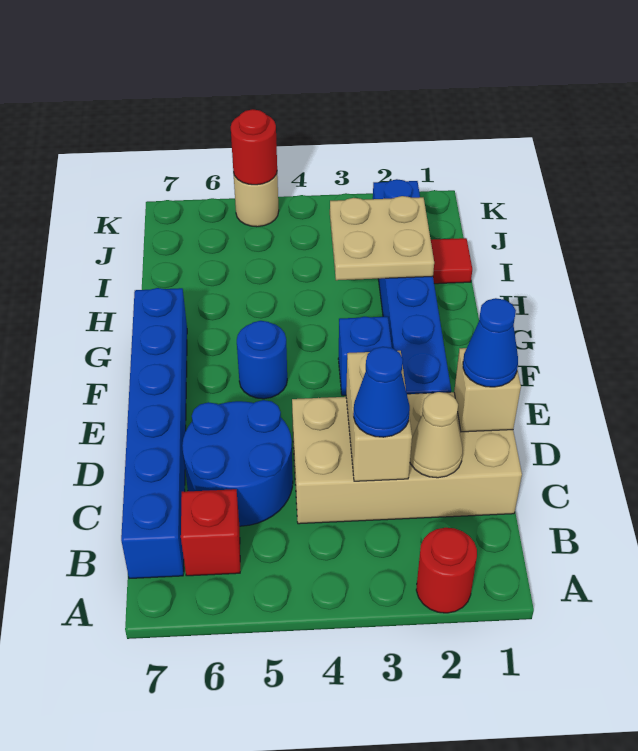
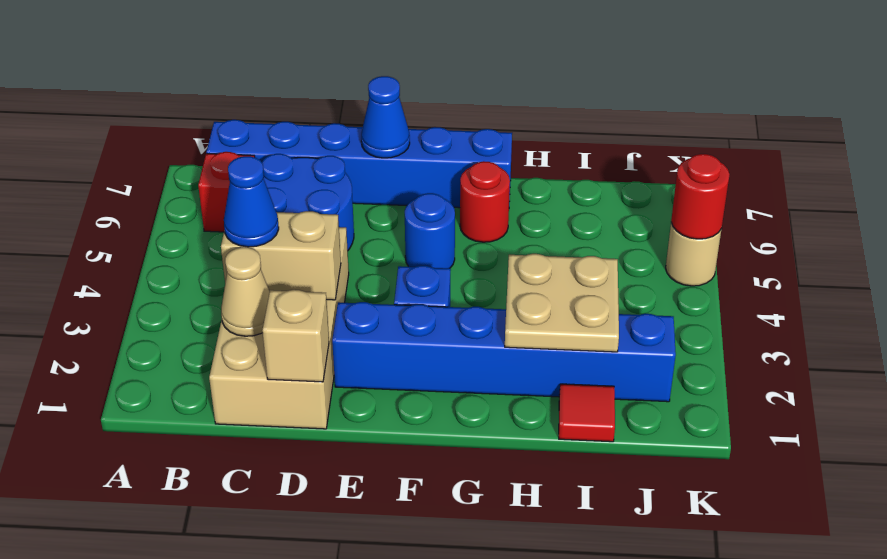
red round brick A2 level 1 -> red round brick G6 level 1
blue cone D1 level 3 -> blue cone E7 level 2

